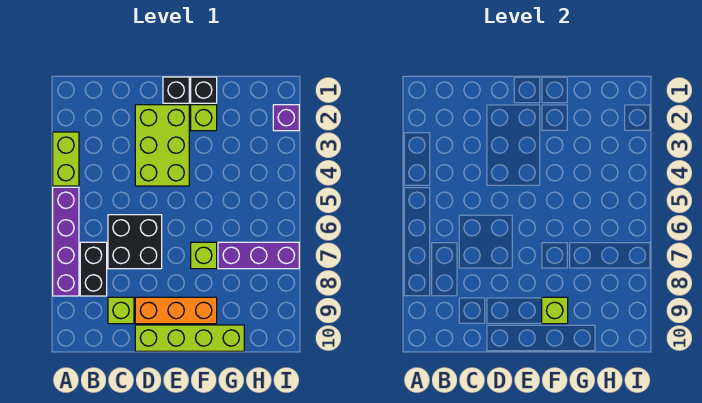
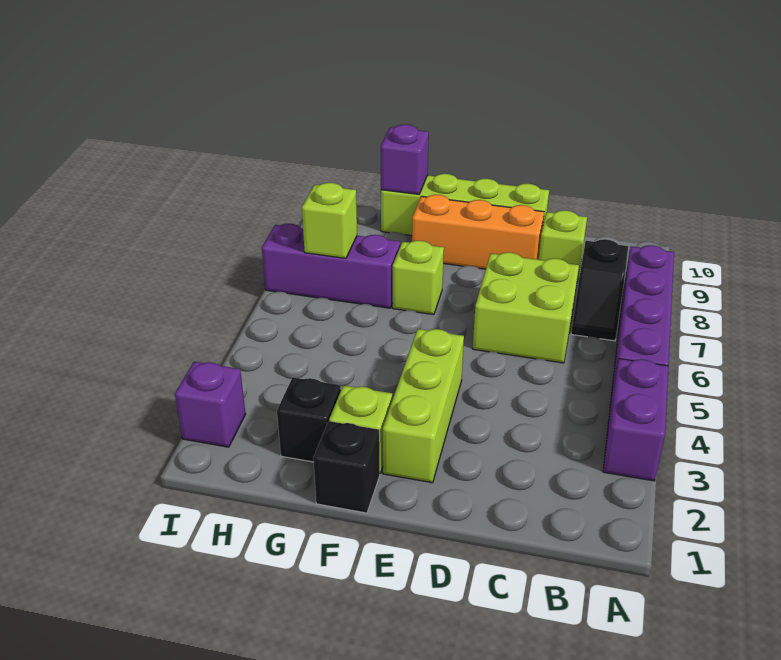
lime brick A3:A4 level 1 -> purple brick A3:A4 level 1
black brick B7:B8 level 1 -> black slope B7:B8 level 1 top 8
black brick C6:D7 level 1 -> lime brick C6:D7 level 1
lime brick D2:E4 level 1 -> lime brick E2:E4 level 1
black brick E1 level 1 -> black brick G2 level 1
lime brick F9 level 2 -> lime brick H7 level 2
none -> purple brick G10 level 2

